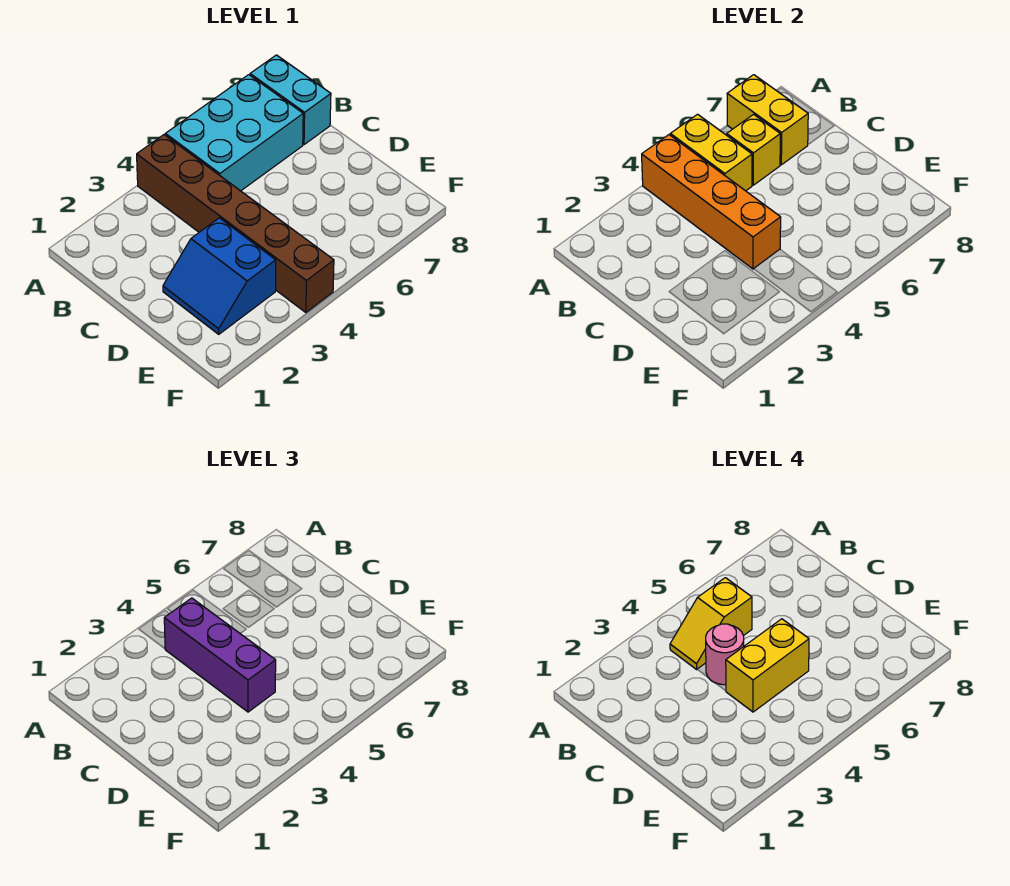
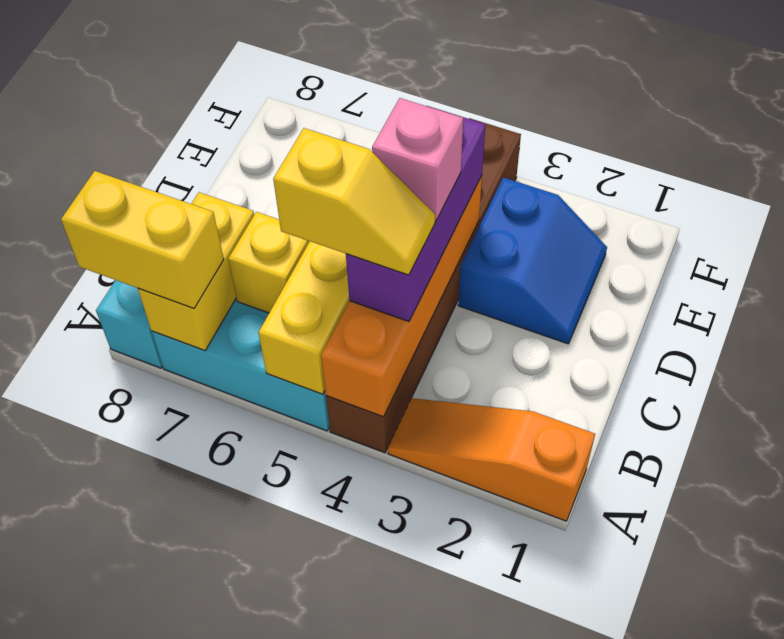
none -> orange slope A1:A3 level 1 top 1
pink round brick C4 level 4 -> pink brick C4 level 4
yellow brick D4:D5 level 4 -> yellow brick A7:A8 level 3

